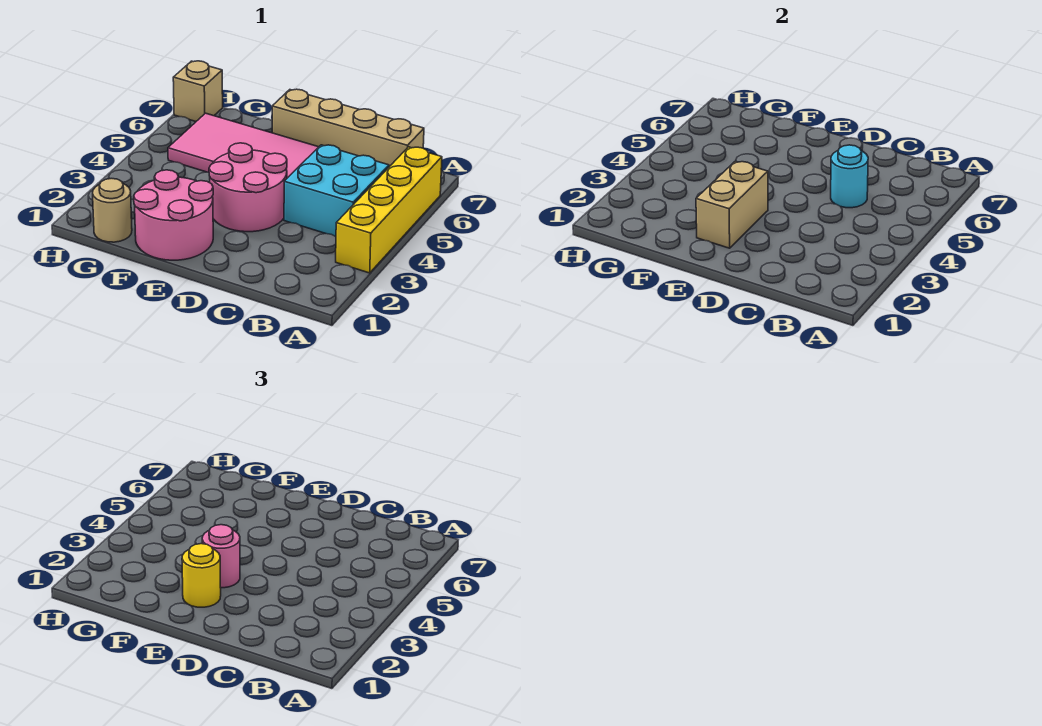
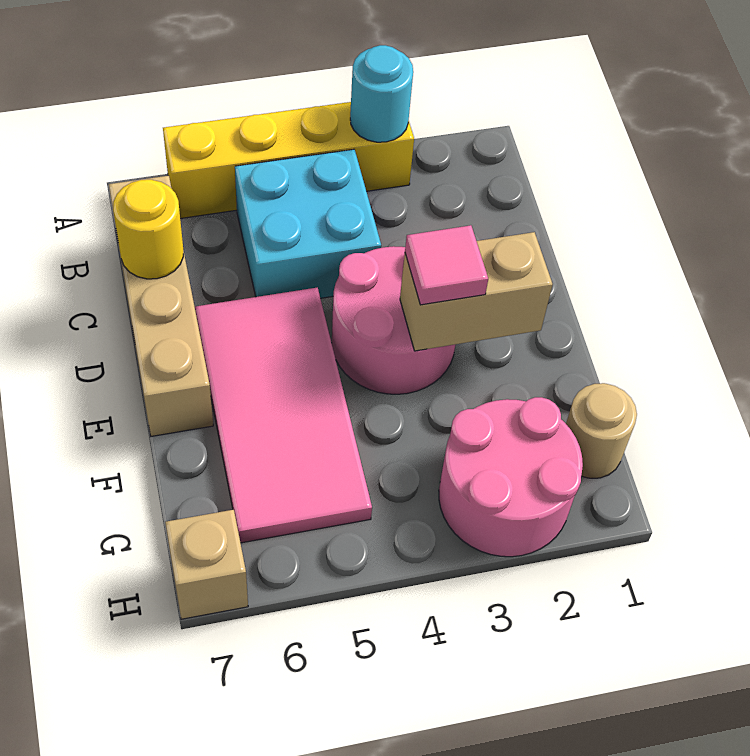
cyan round brick C5 level 2 -> cyan round brick A3 level 2
pink round brick E1:F2 level 1 -> pink round brick G2:H3 level 1
yellow round brick E2 level 3 -> yellow round brick C7 level 2
pink round brick E3 level 3 -> pink tile E3 level 3

